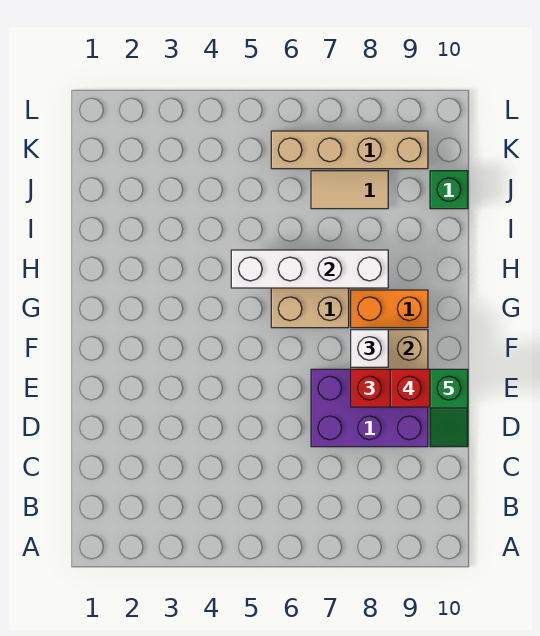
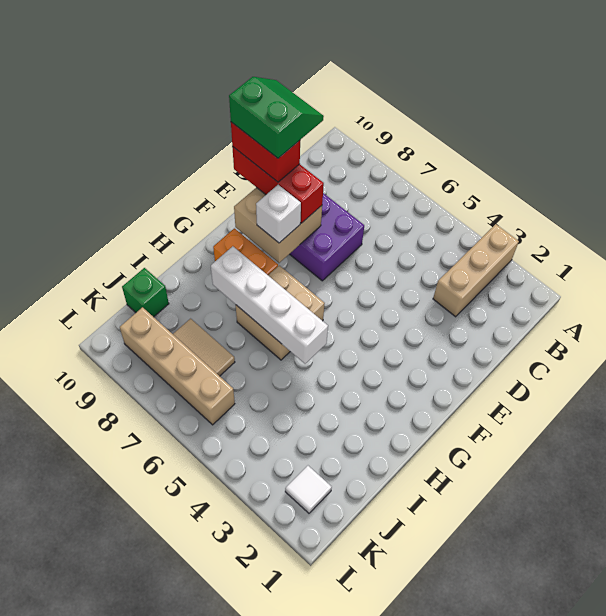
none -> tan brick A3:C3 level 1
green slope D10:E10 level 5 top E -> green slope D9:E10 level 5 top E
none -> white tile K2 level 1

